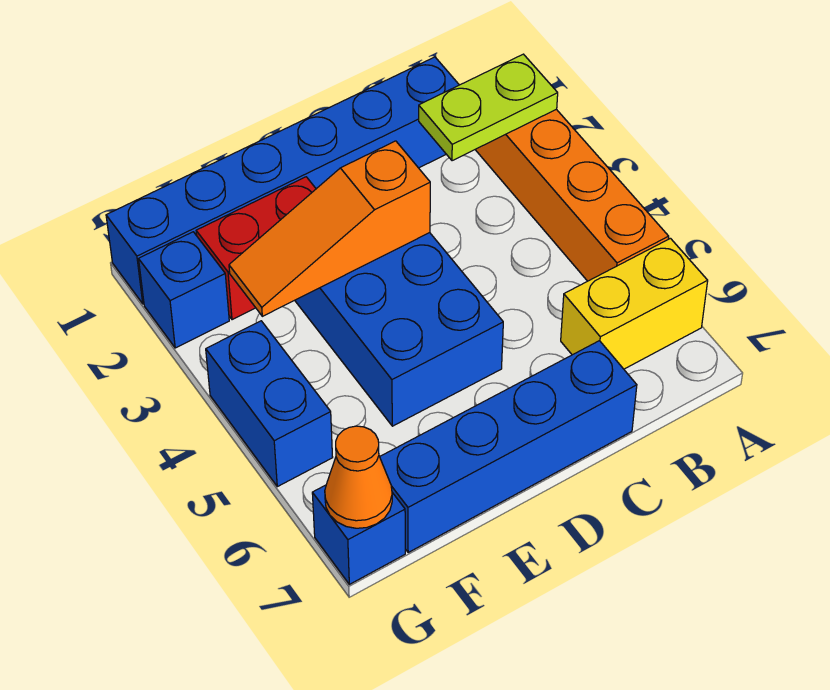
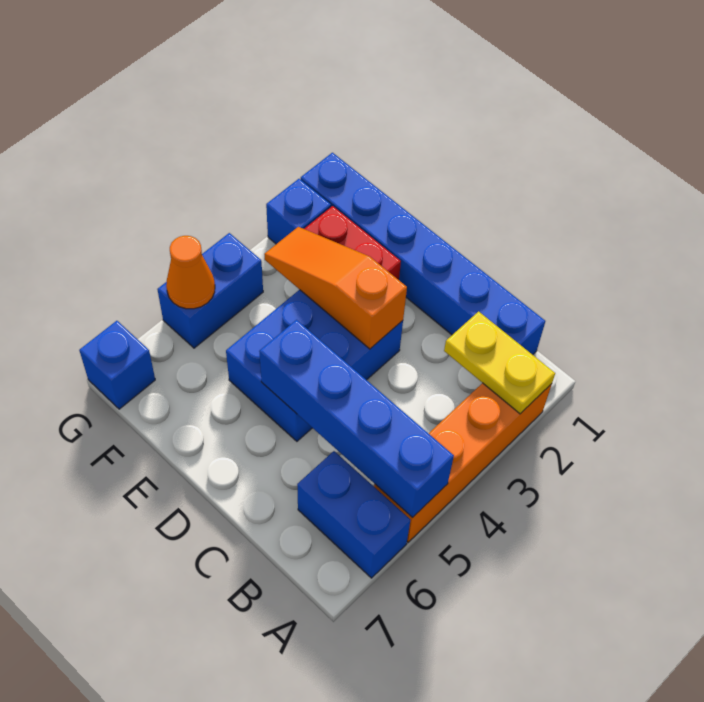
lime plate A2:B2 level 2 -> yellow plate A2:B2 level 2
yellow brick A6:B6 level 1 -> blue brick A6:B6 level 1
blue brick C7:F7 level 1 -> blue brick A5:D5 level 2
orange cone G7 level 2 -> orange cone G5 level 2

